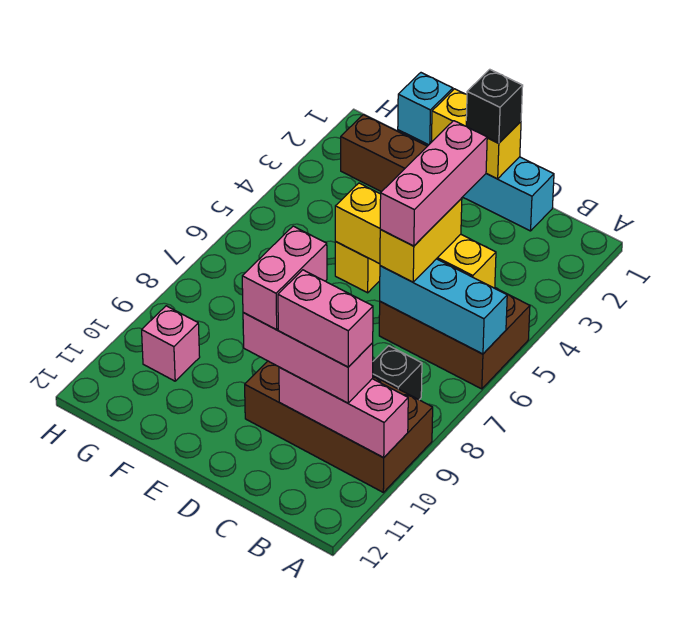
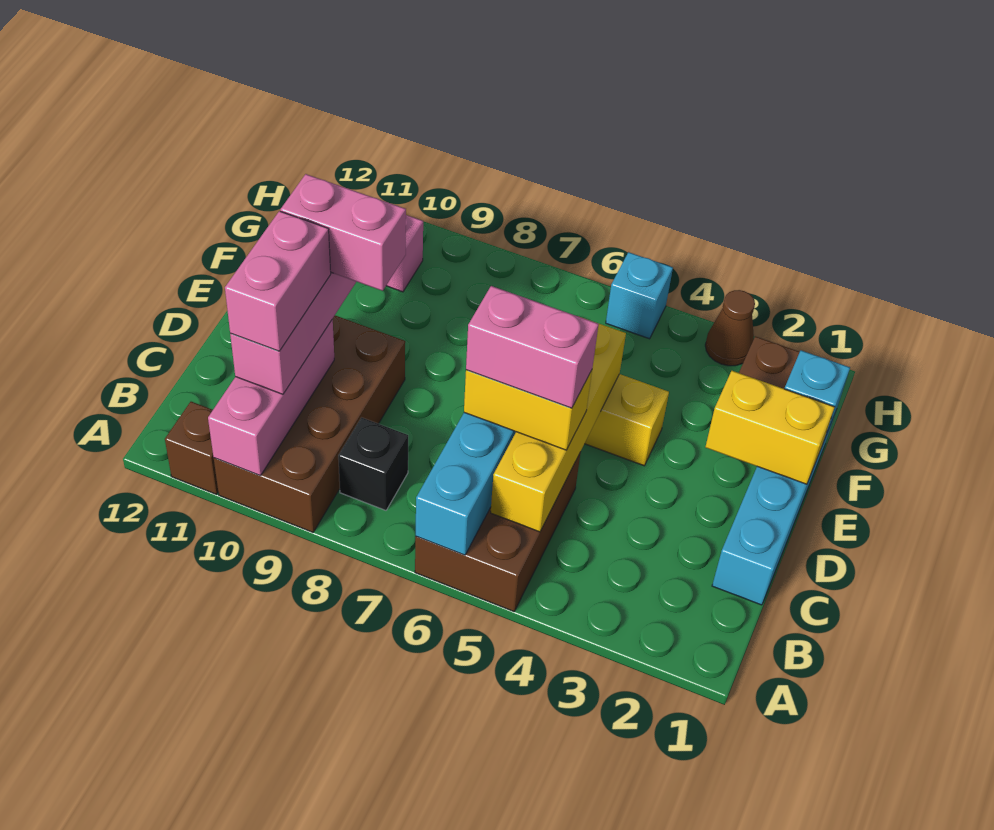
none -> brown brick A11 level 1
pink brick C4:C6 level 4 -> pink brick C5:C6 level 4
yellow brick D1:E1 level 2 -> yellow brick E1:E2 level 2
black brick D1 level 3 -> none
none -> brown cone H3 level 1
none -> cyan brick H5 level 1

